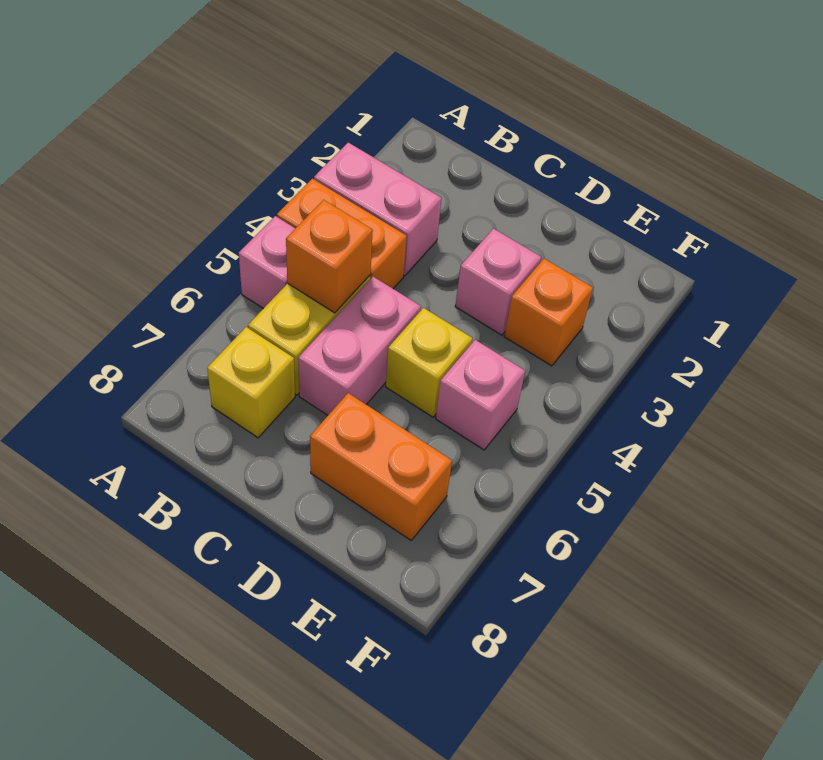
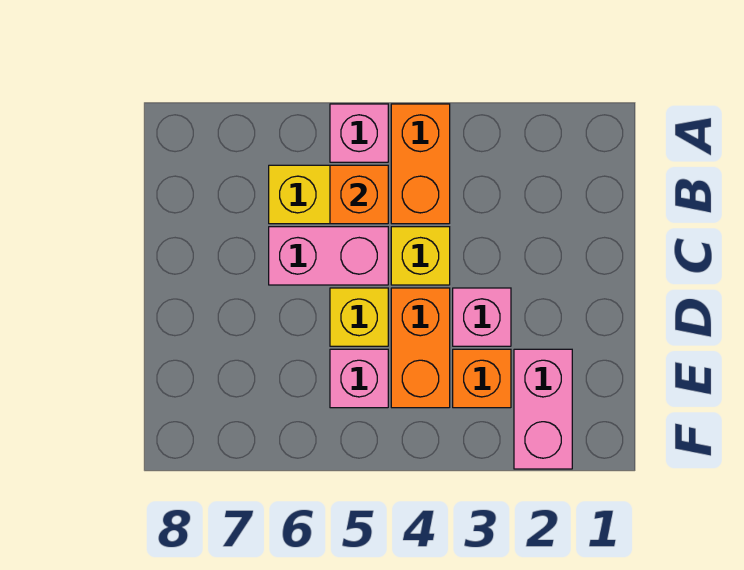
pink brick A3:B3 level 1 -> pink brick E2:F2 level 1
yellow brick B7 level 1 -> yellow brick C4 level 1
orange brick D7:E7 level 1 -> orange brick D4:E4 level 1

